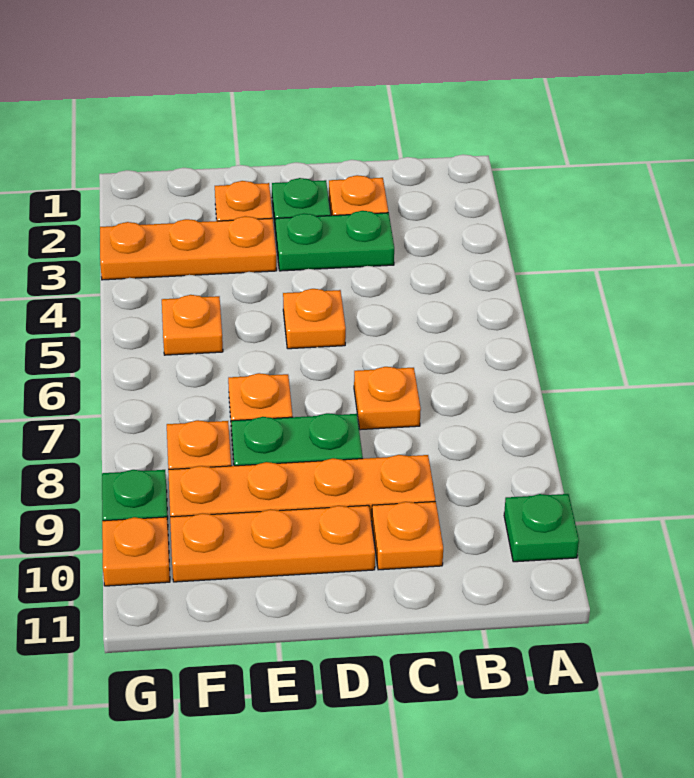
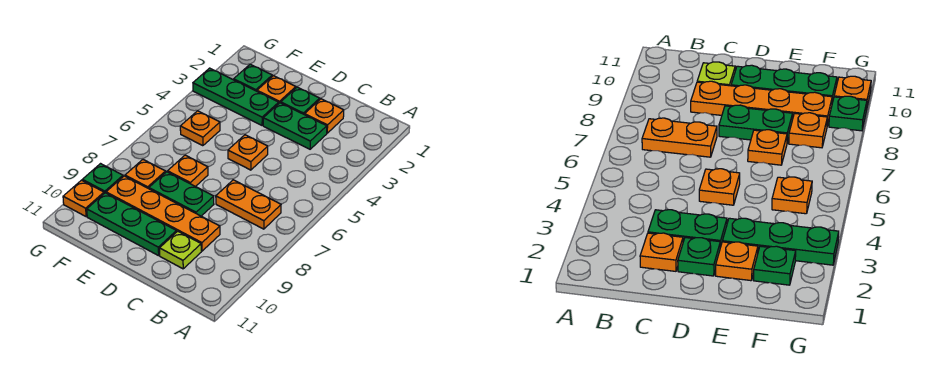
green plate A10 level 1 -> green plate F2 level 1
orange plate C7 level 1 -> orange plate B7:C7 level 1
orange plate C10 level 1 -> lime plate C10 level 1
orange plate D10:F10 level 1 -> green plate D10:F10 level 1
orange plate E3:G3 level 1 -> green plate E3:G3 level 1

